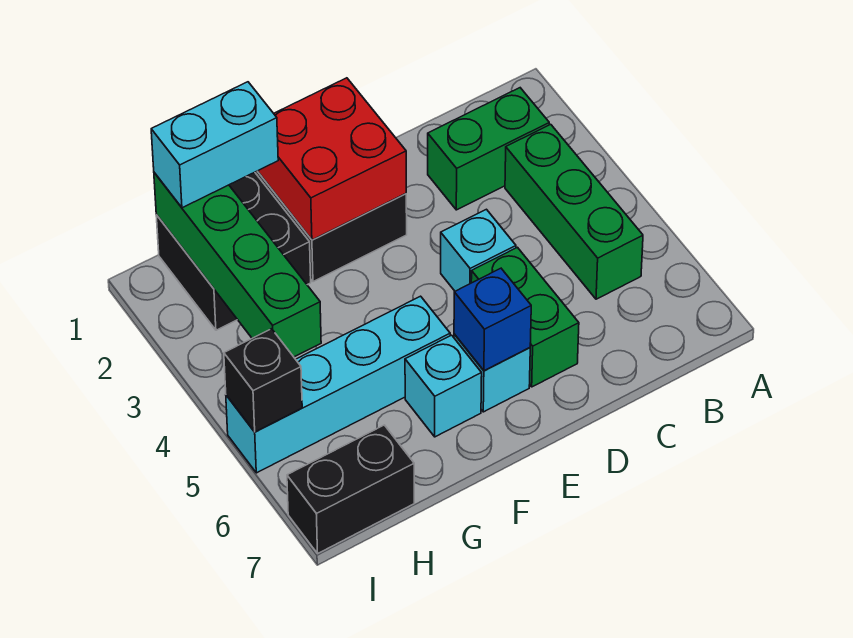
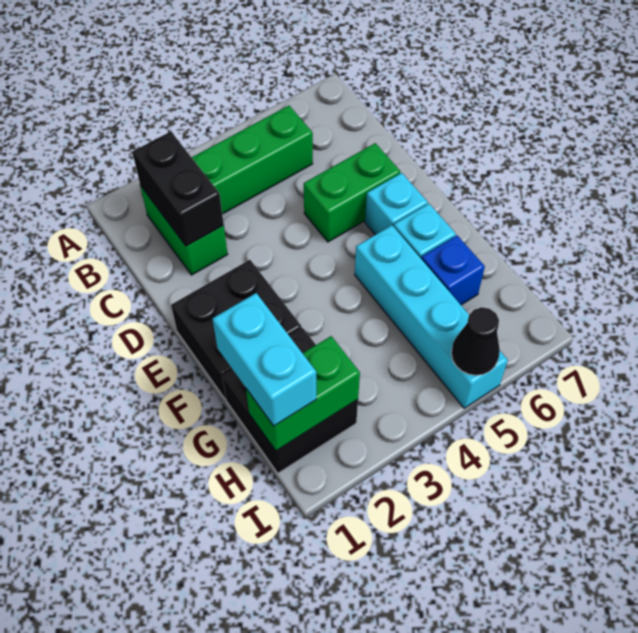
cyan brick D4 level 1 -> none
red brick E1:F2 level 2 -> none
blue brick E6 level 2 -> blue brick G6 level 1
green brick H1:H4 level 2 -> green brick H1:H2 level 2
black brick H7:I7 level 1 -> black brick B2:C2 level 2
black brick I5 level 2 -> black cone I5 level 2

